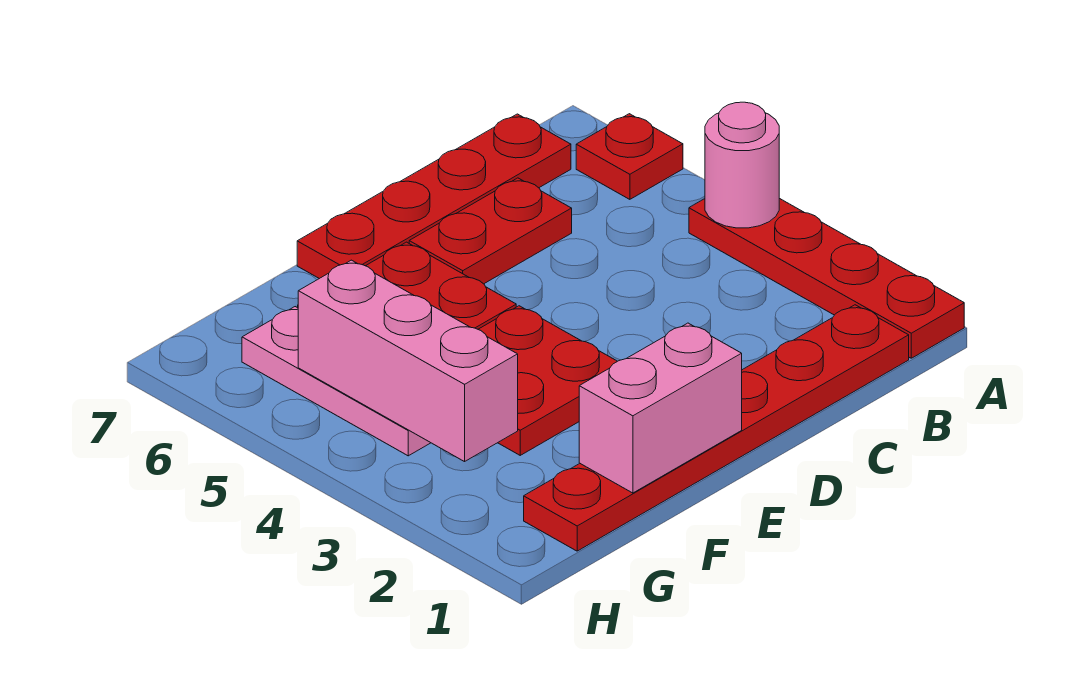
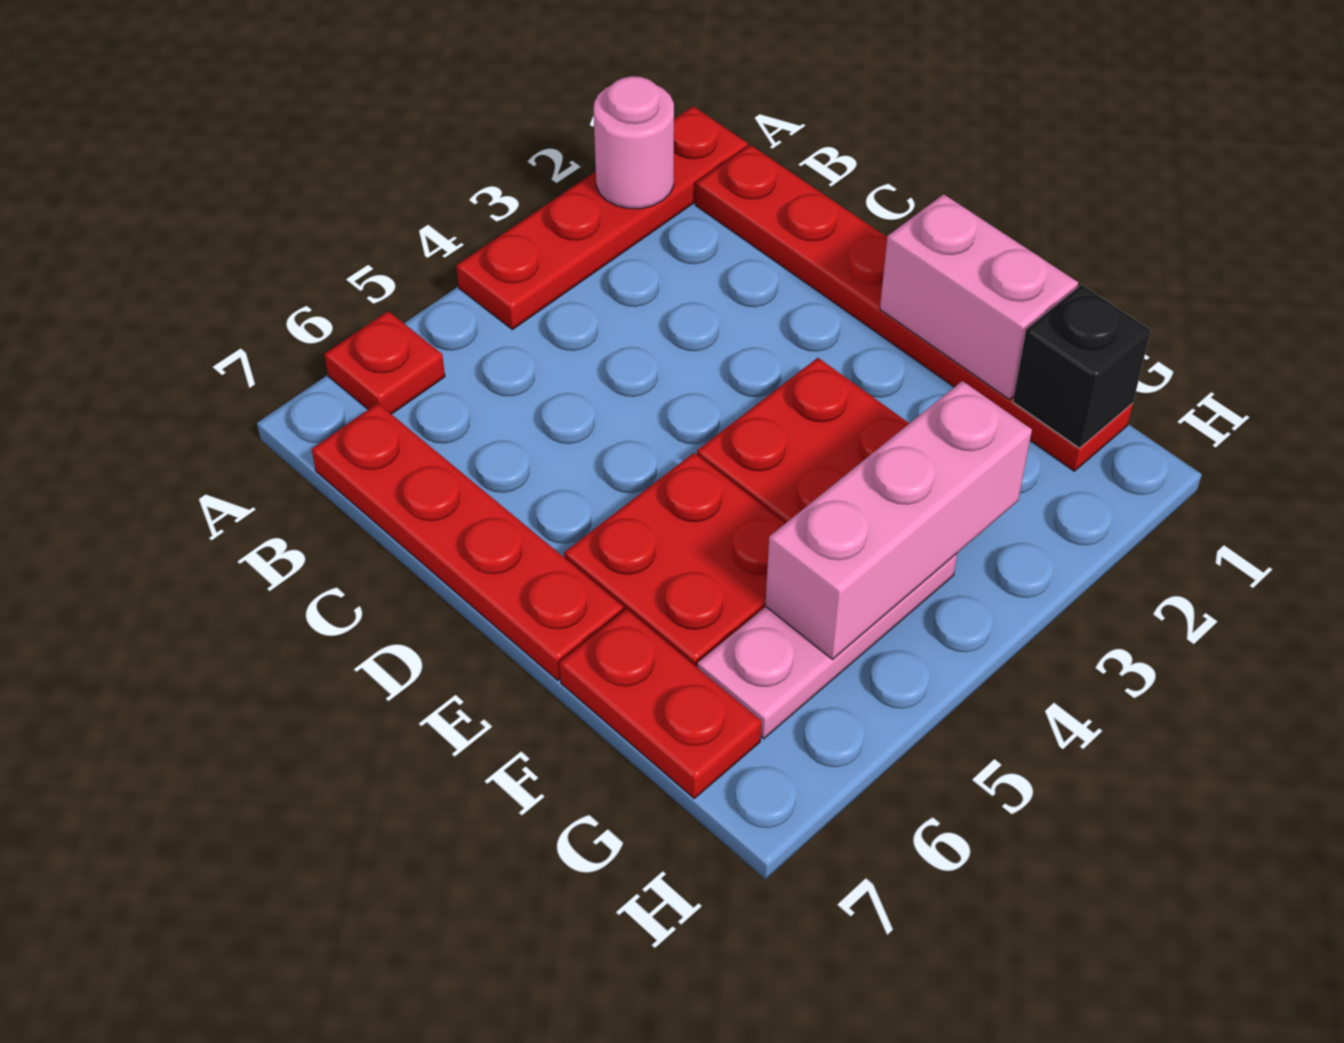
pink round brick A4 level 2 -> pink round brick A2 level 2
red plate C6:D6 level 1 -> red plate F7:G7 level 1
none -> black brick G1 level 2

